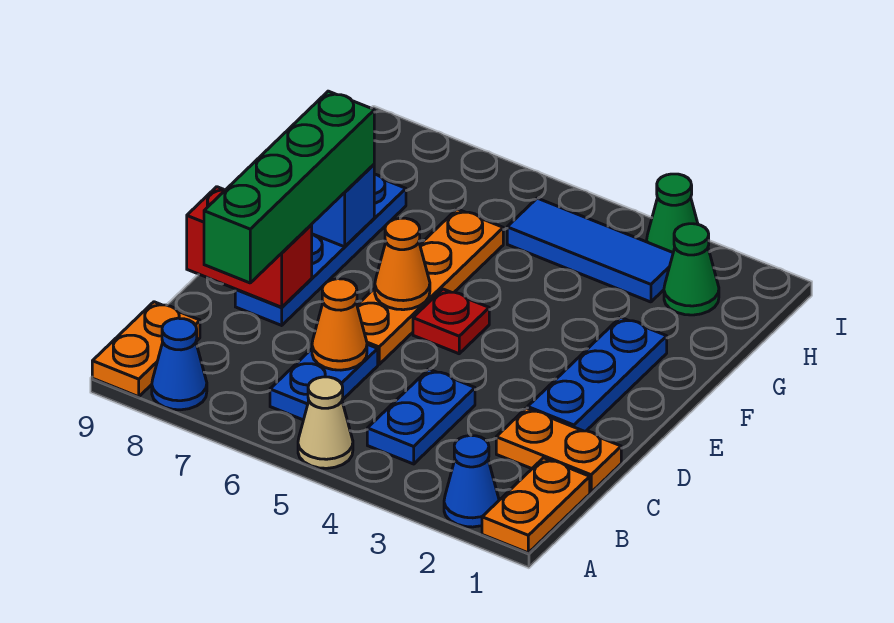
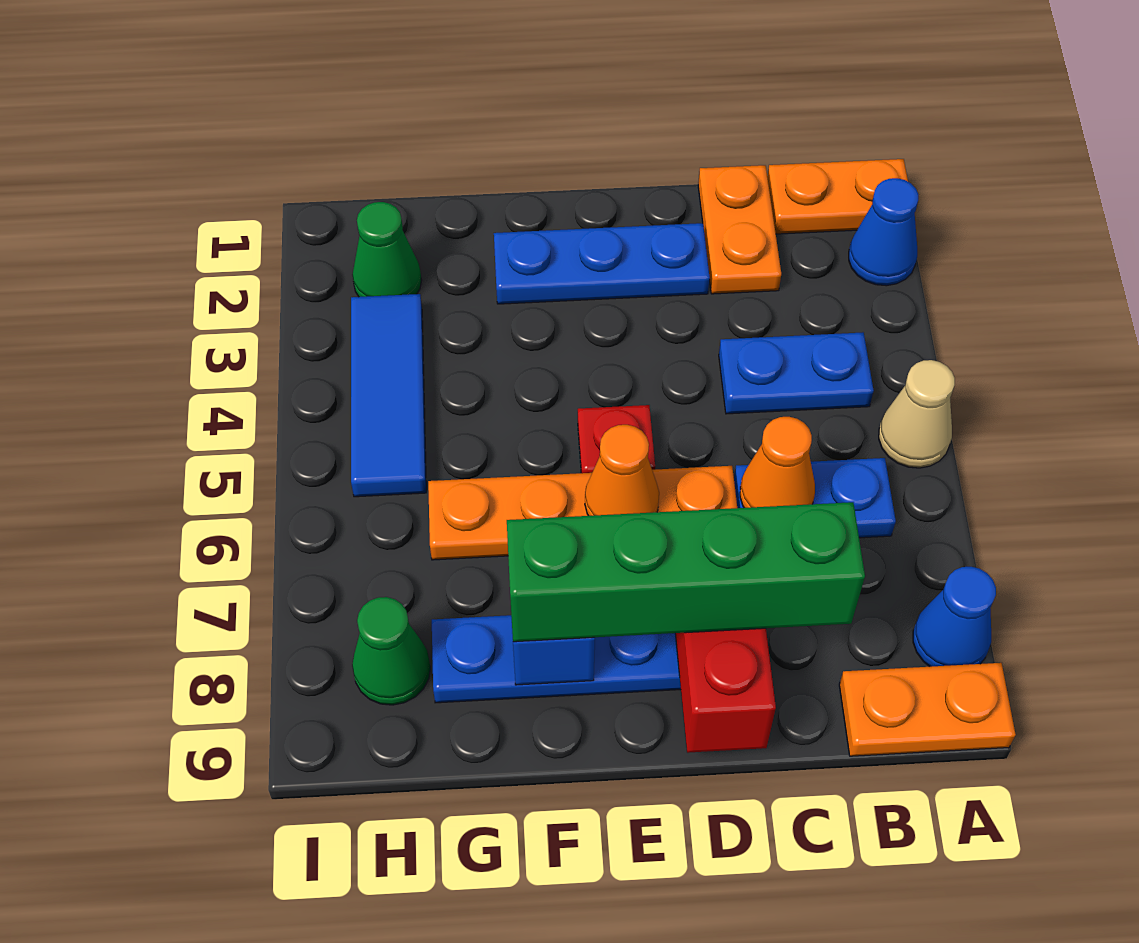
green cone I3 level 1 -> green cone H8 level 1

